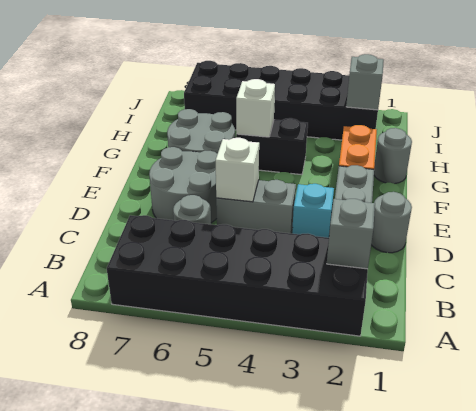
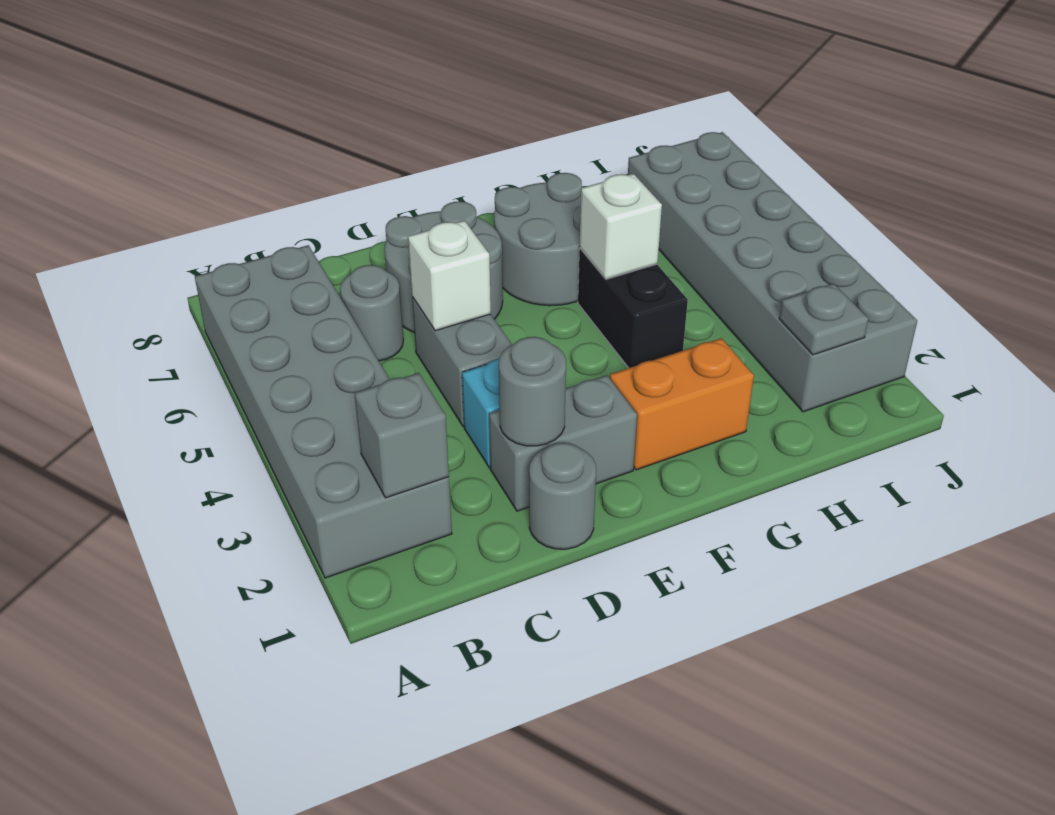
black brick A2:B7 level 1 -> grey brick A2:B7 level 1
grey round brick G1 level 1 -> grey round brick D2 level 2
black brick I2:J7 level 1 -> grey brick I2:J7 level 1
grey brick I2 level 2 -> grey plate I2 level 2

